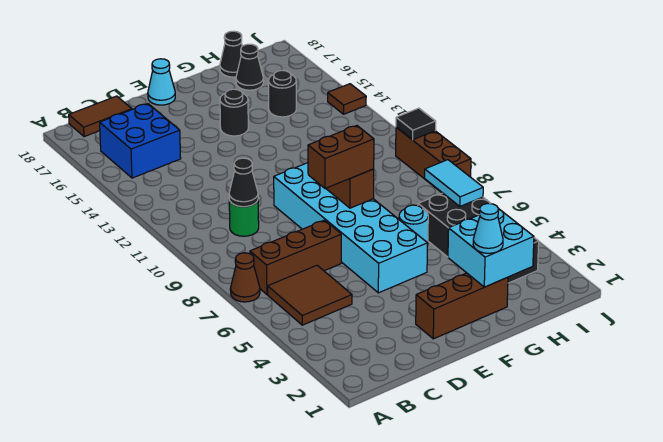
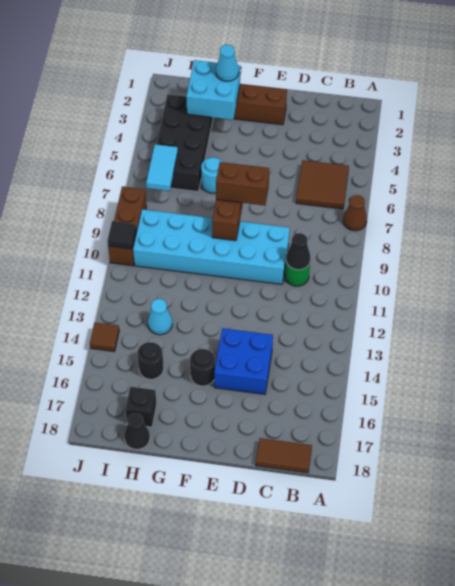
brown brick B7:D7 level 1 -> none
blue brick B15:C16 level 1 -> blue brick D14:E15 level 1
cyan brick E5:F10 level 1 -> cyan brick D9:I10 level 1
cyan cone E18 level 1 -> cyan cone H13 level 1
black cone H17 level 1 -> black brick H17 level 1

